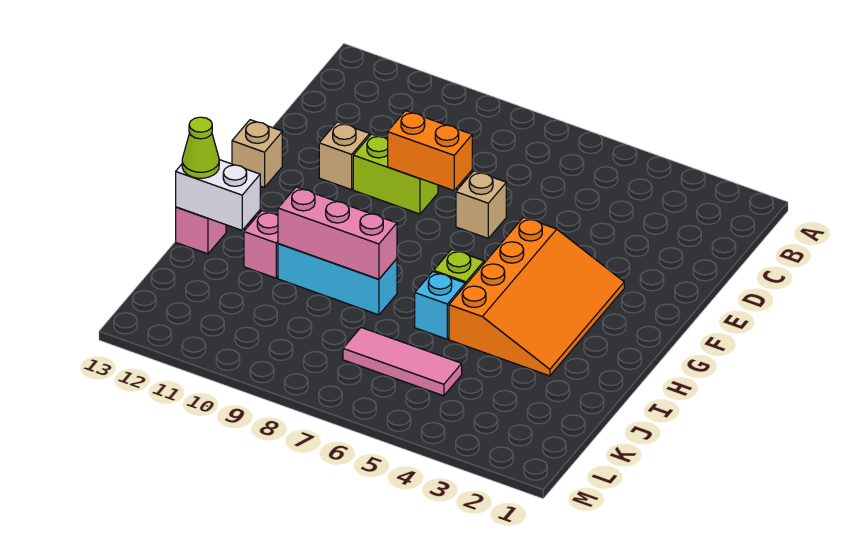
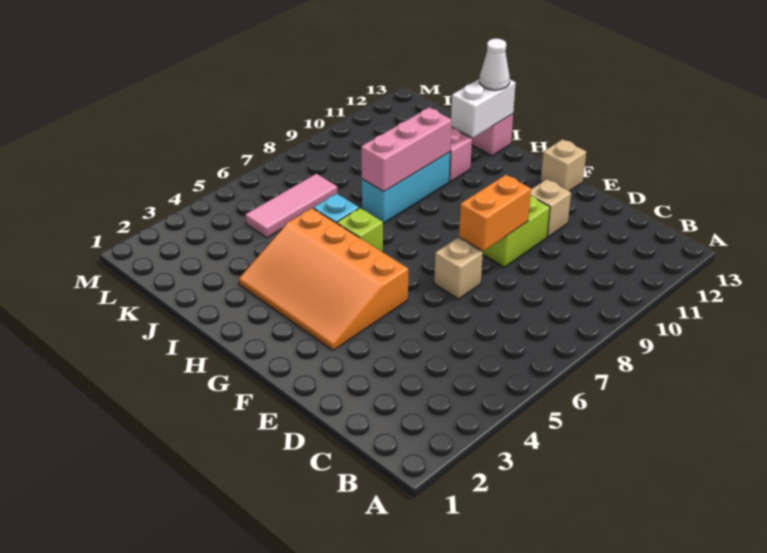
lime cone I13 level 3 -> white cone I13 level 3

